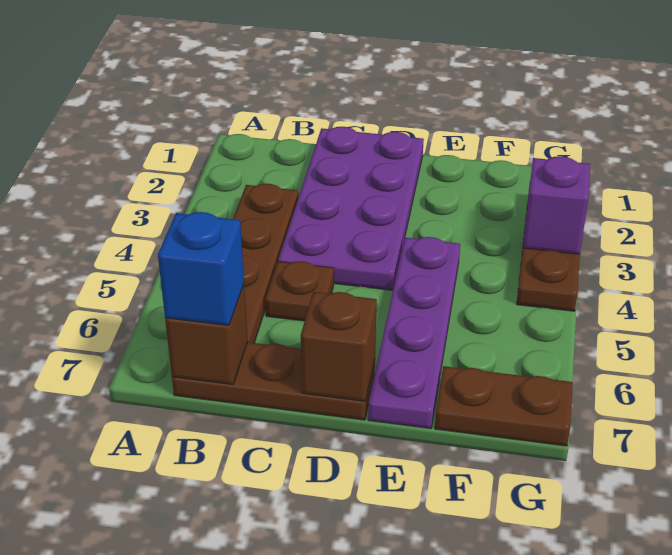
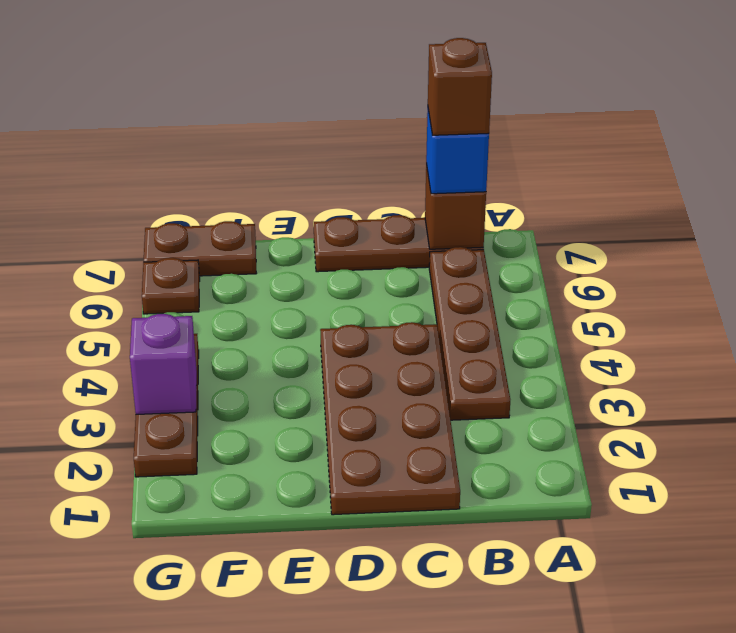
purple plate C1:D4 level 1 -> brown plate C1:D4 level 1
brown plate C5 level 1 -> brown plate G6 level 1
brown brick D7 level 2 -> brown brick B7 level 4
purple plate E4:E7 level 1 -> none

